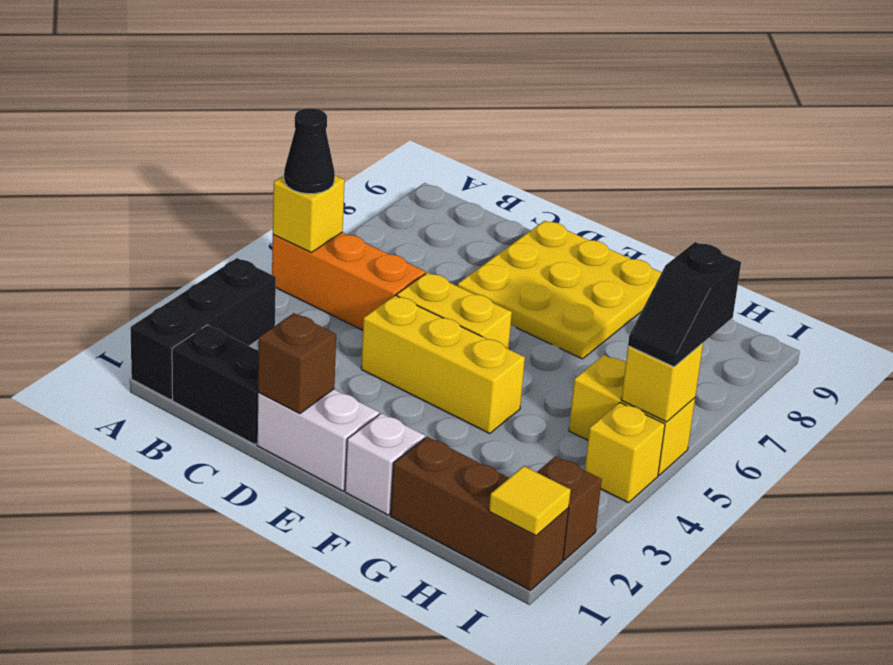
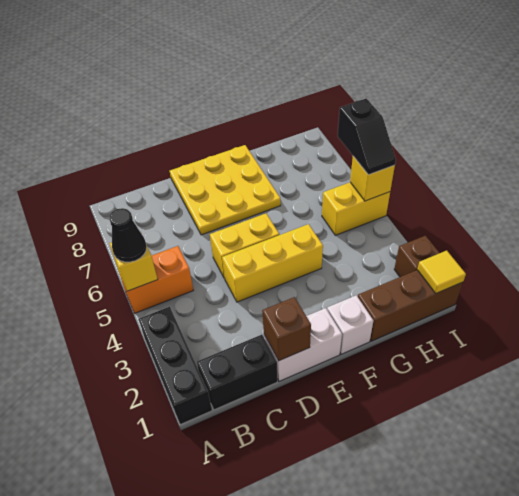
orange brick A5:C5 level 1 -> orange brick A5:B5 level 1
yellow brick I4 level 1 -> none

